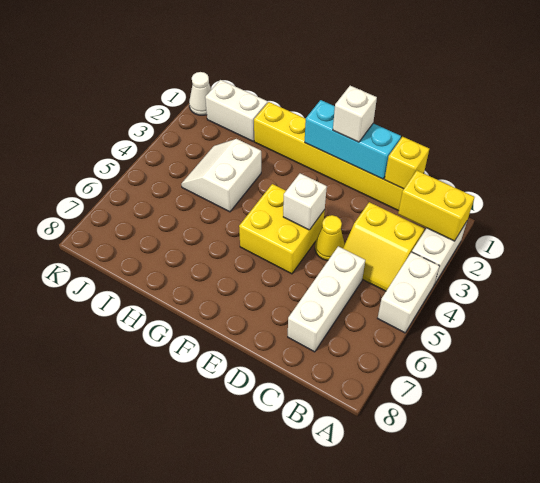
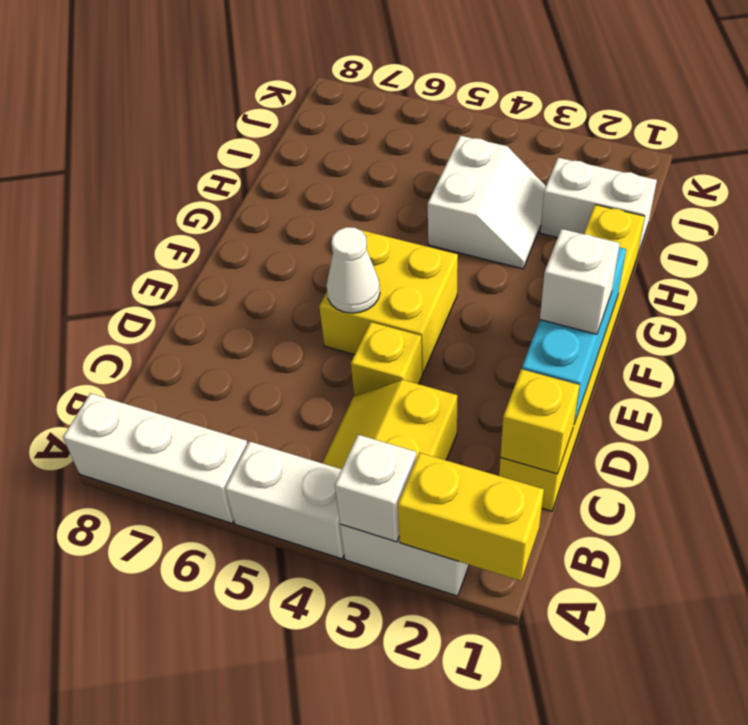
yellow brick A2:B2 level 2 -> yellow brick A1:A2 level 2
white brick C5:C7 level 1 -> white brick A6:A8 level 1
yellow cone D4 level 1 -> yellow brick D4 level 1
white brick E4 level 2 -> white brick A3 level 2
white slope H3:I4 level 1 top H -> white slope H3:I4 level 1 top 4
white brick I1:J1 level 1 -> white brick I1:I2 level 1
white cone K1 level 1 -> white cone E5 level 2

